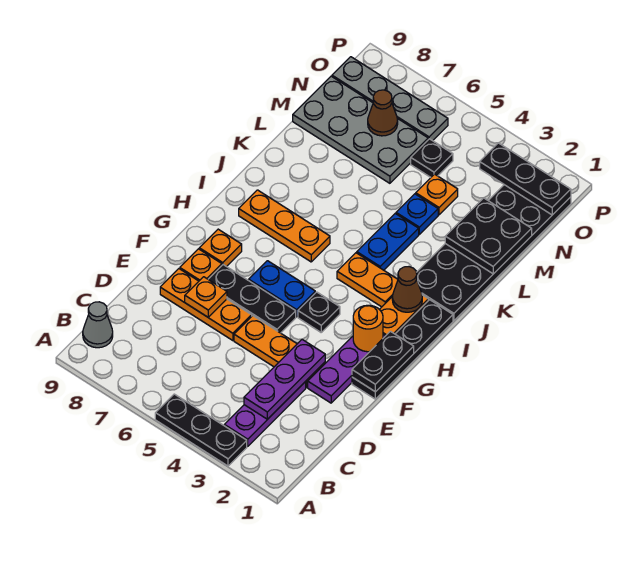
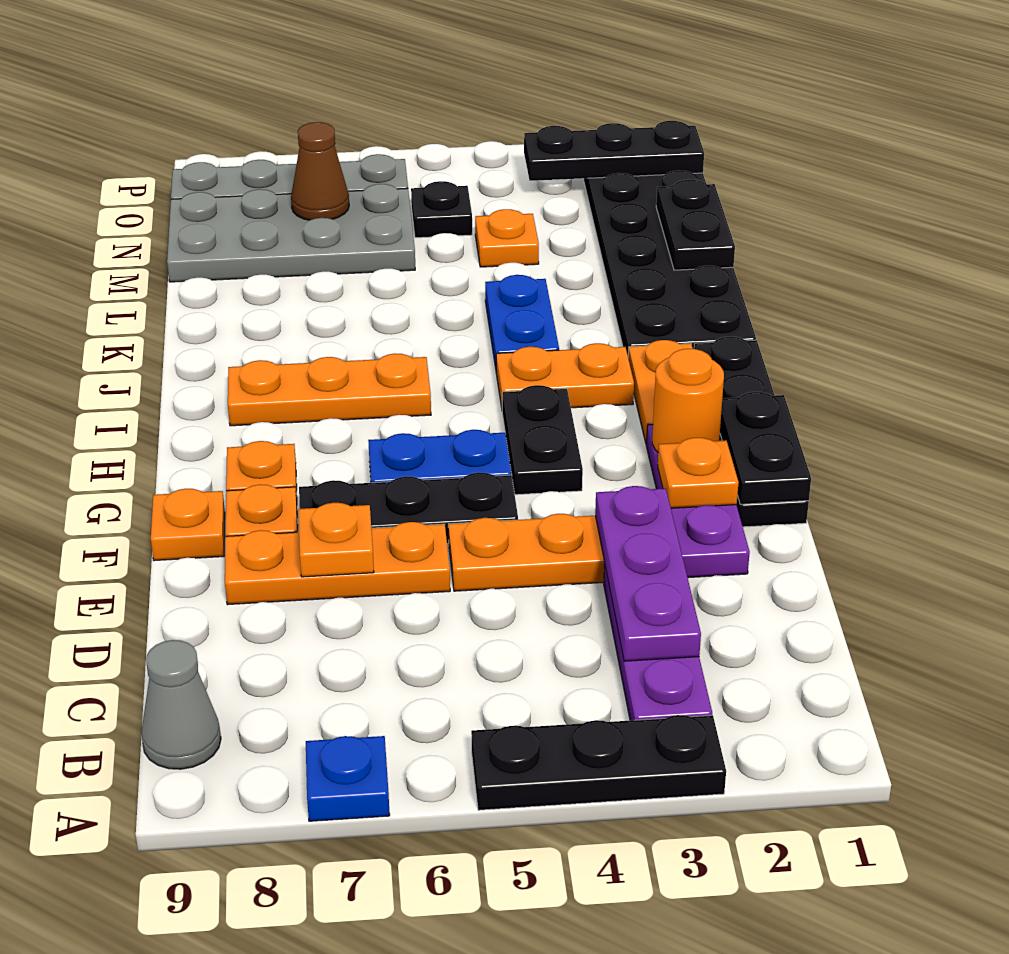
none -> orange plate F2 level 2
none -> orange plate F9 level 1
black plate G4 level 1 -> black plate G4:H4 level 1
brown cone I2 level 2 -> none
black plate L1:M2 level 2 -> black plate L1:M1 level 2
blue plate L4 level 1 -> blue plate A7 level 1

